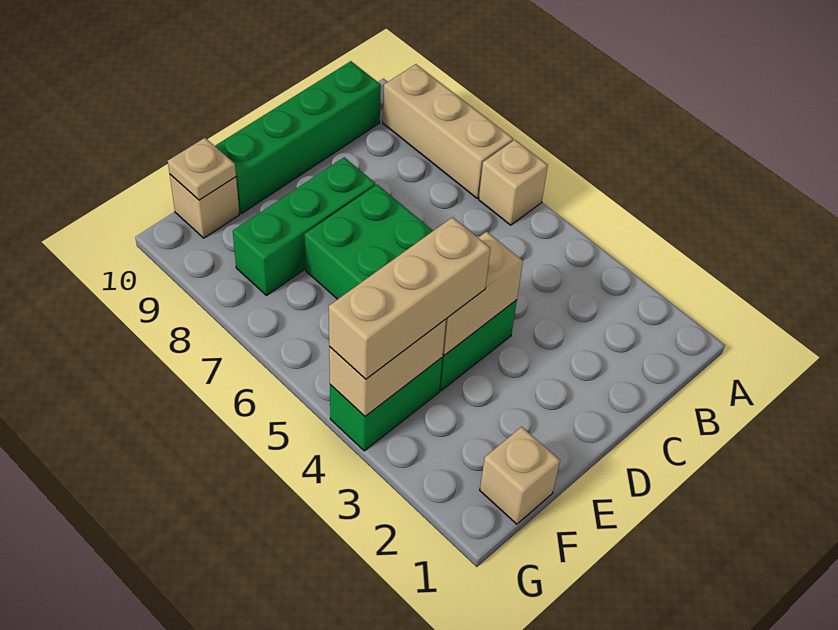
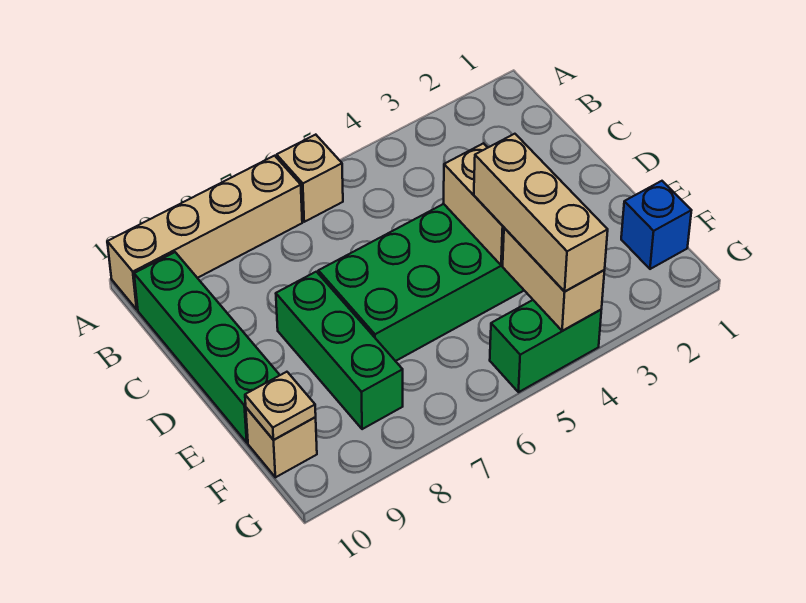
tan brick A7:A9 level 1 -> tan brick A7:A10 level 1
tan brick F1 level 1 -> blue brick F1 level 1
green brick F4:G4 level 1 -> green brick G4:G5 level 1

